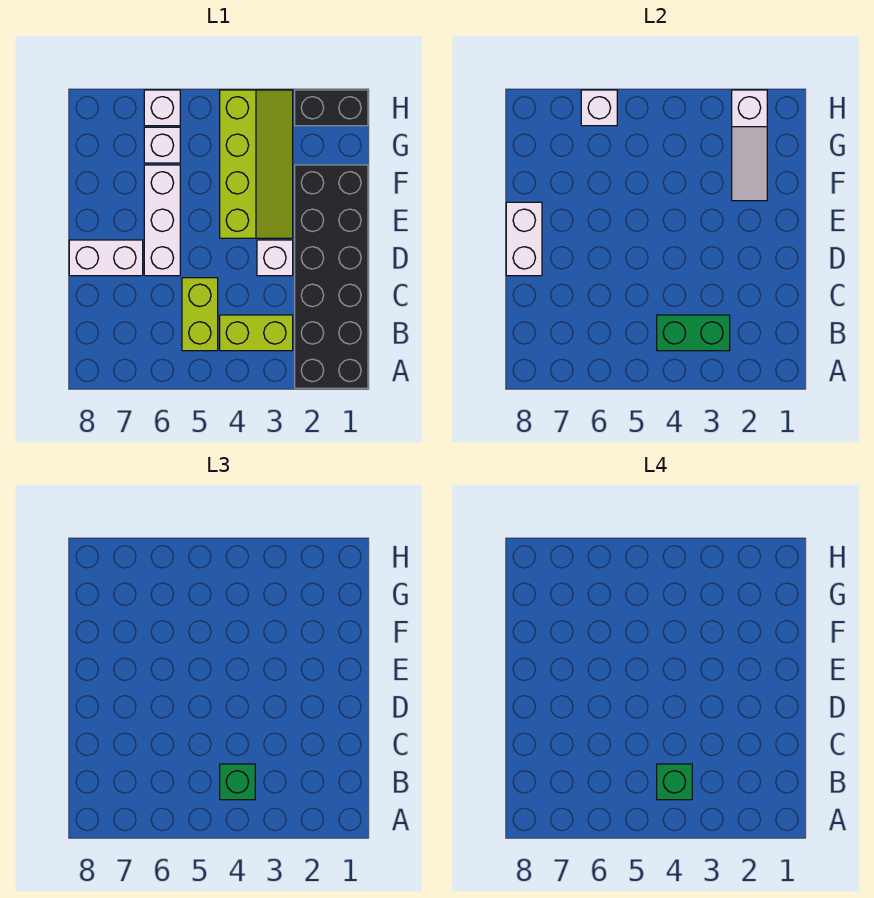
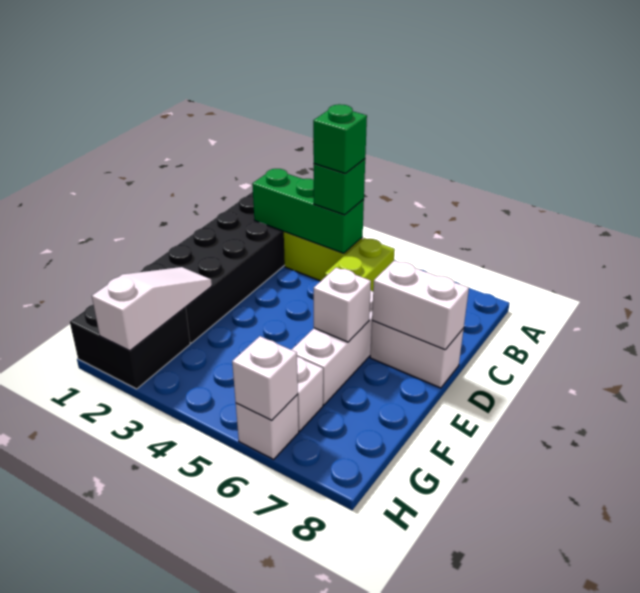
green brick B3:B4 level 2 -> green brick B2:B4 level 2
white brick D3 level 1 -> white brick E6 level 2
white brick D8:E8 level 2 -> white brick D7:D8 level 2
lime slope E3:H4 level 1 top 4 -> none
black brick H1:H2 level 1 -> black brick G1:H2 level 1

